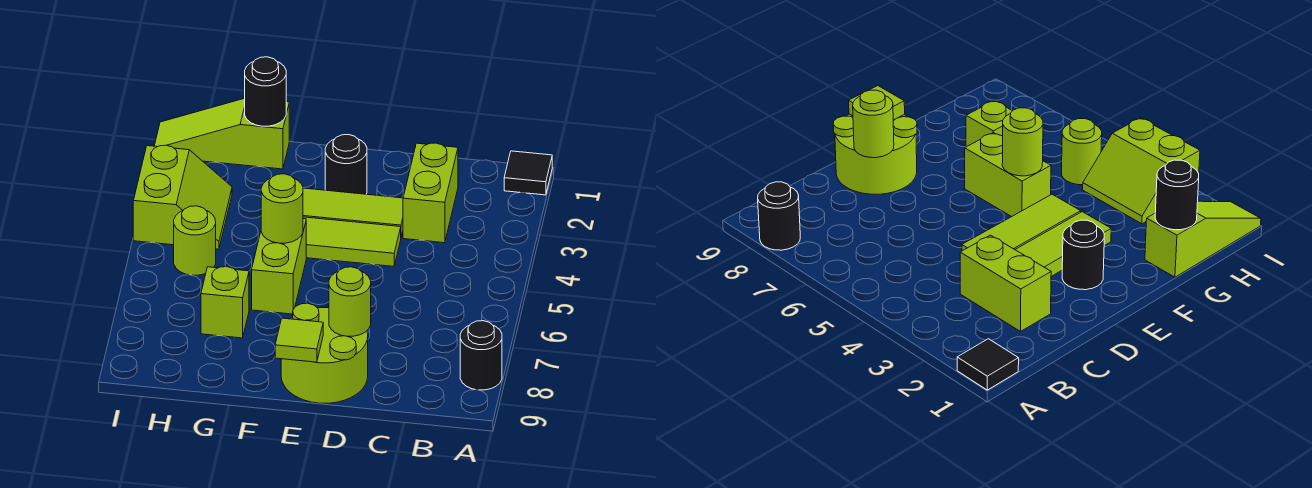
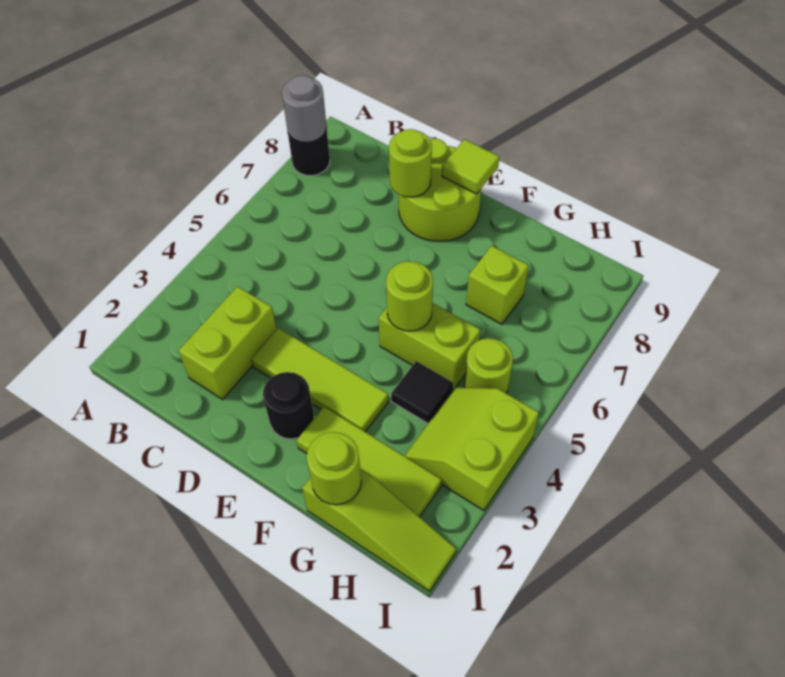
black tile A1 level 1 -> black tile G4 level 1
none -> grey round brick A8 level 2
lime tile D4:F4 level 1 -> lime tile F2:H2 level 1
lime brick F5:F6 level 1 -> lime brick F5:G5 level 1
black round brick G1 level 2 -> lime round brick G1 level 2

